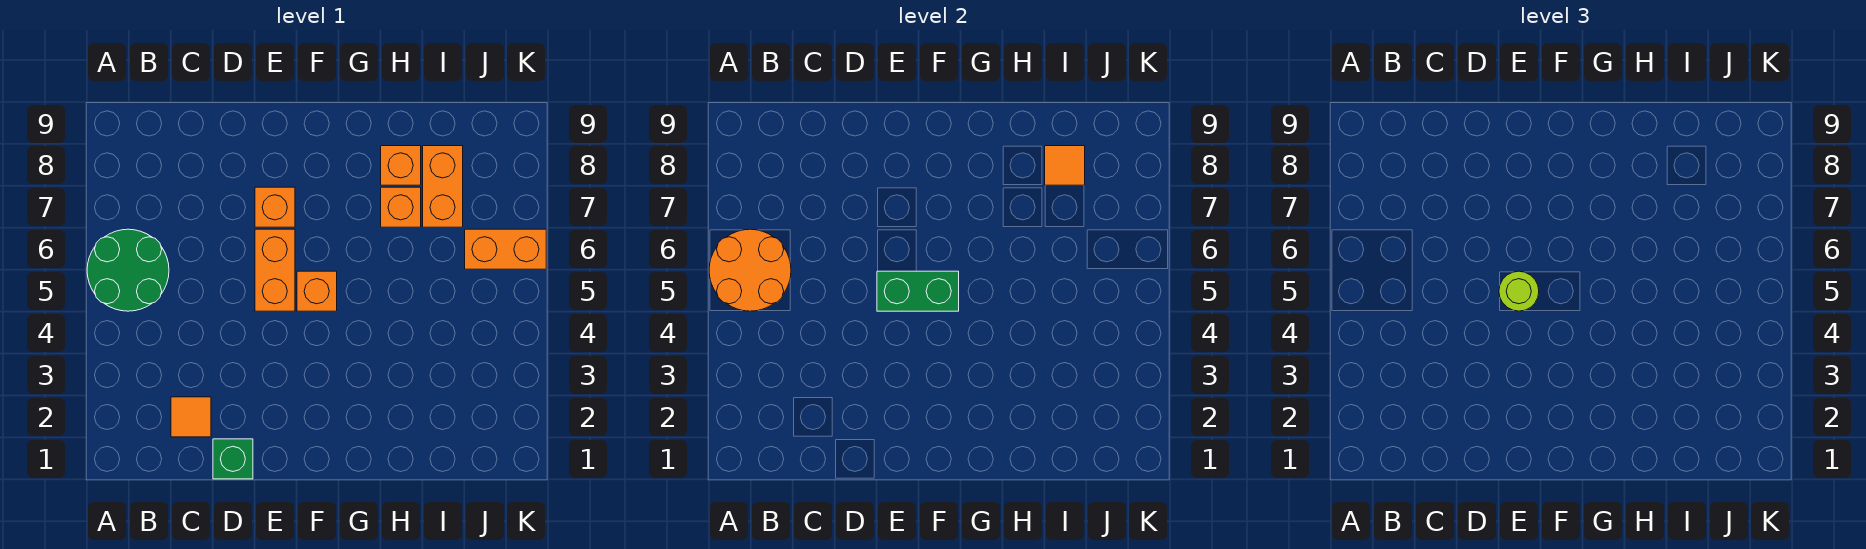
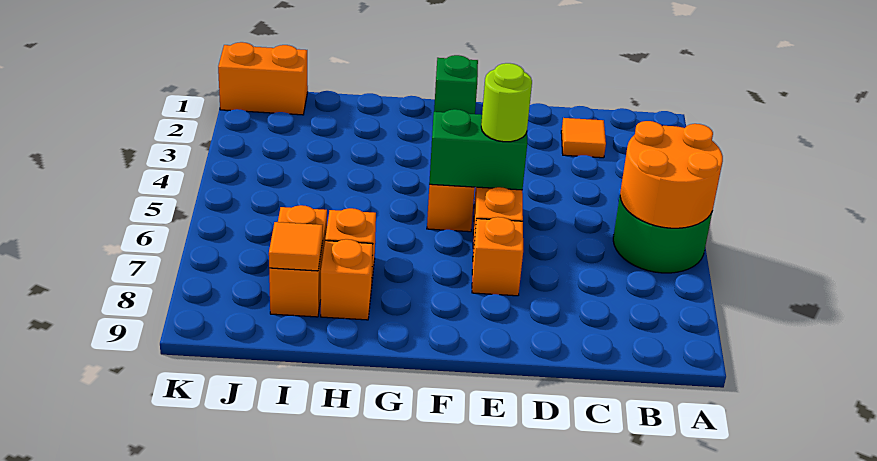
green brick D1 level 1 -> green brick F1 level 1
orange brick J6:K6 level 1 -> orange brick J1:K1 level 1

